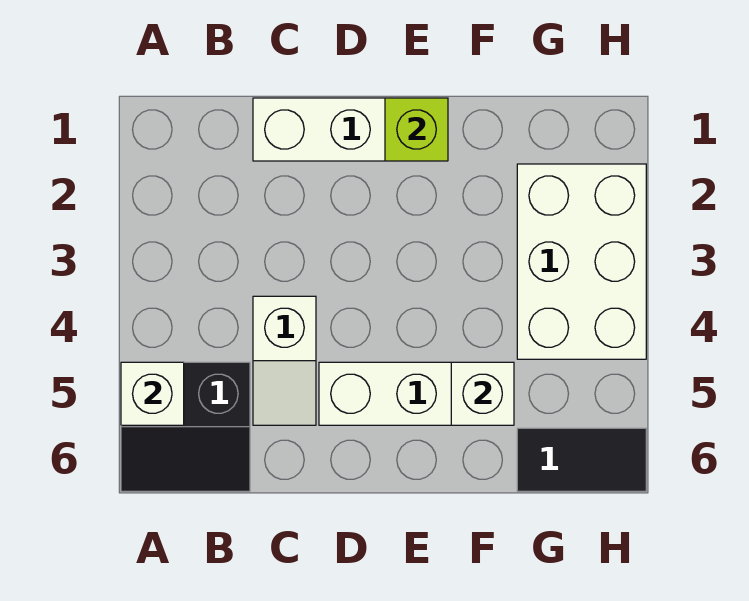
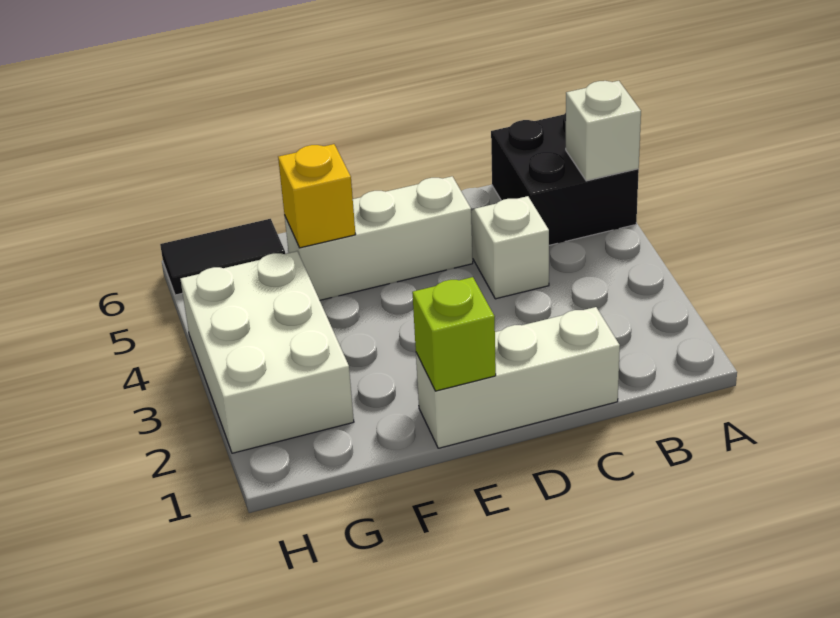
black slope A5:B6 level 1 top 5 -> black brick A5:B6 level 1
white brick F5 level 2 -> yellow brick F5 level 2

